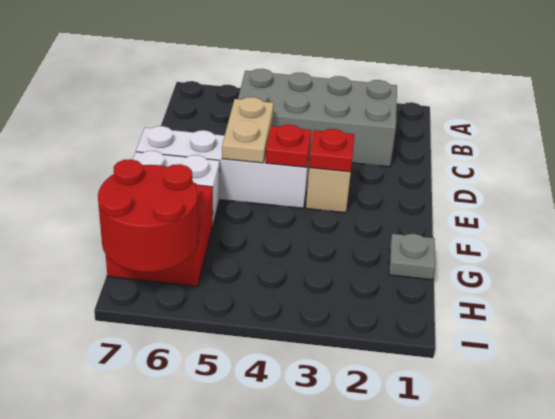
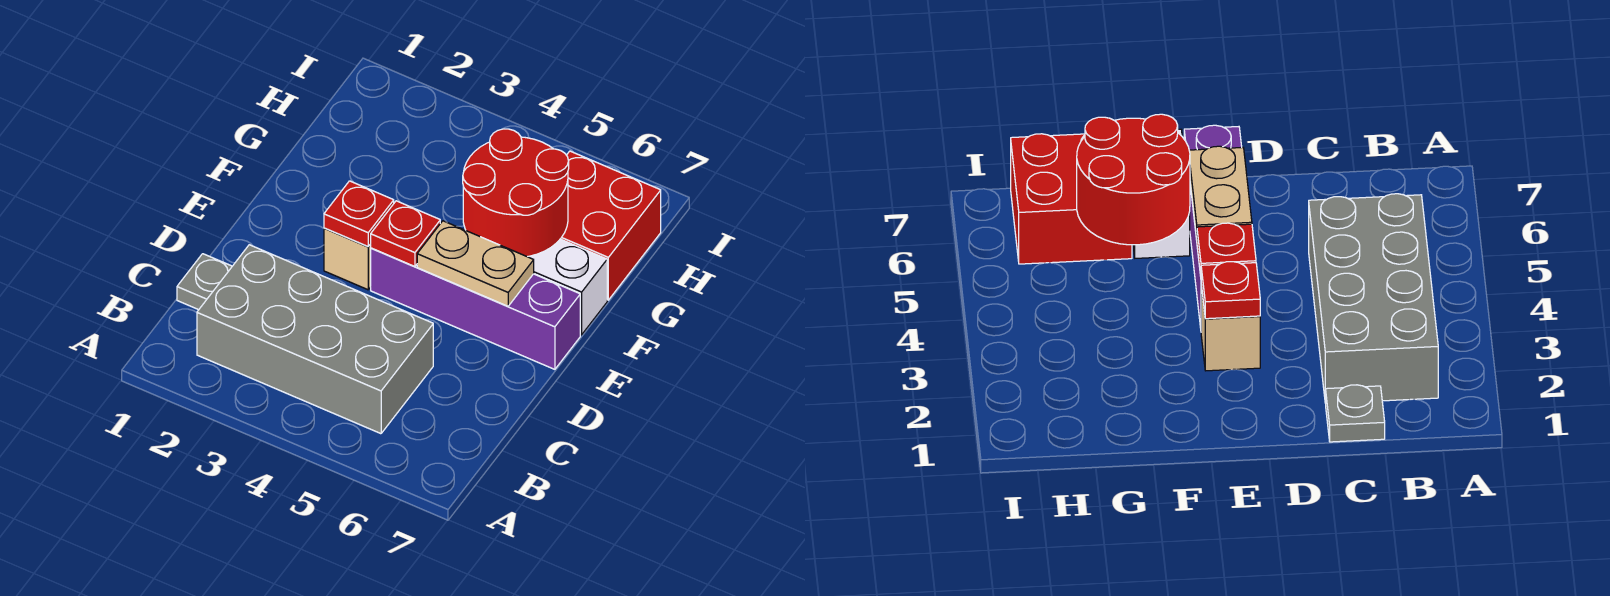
tan plate D5:E5 level 2 -> tan plate E5:E6 level 2
white brick E4:E7 level 1 -> purple brick E4:E7 level 1
grey plate G1 level 1 -> grey plate C1 level 1
red round brick H6:I7 level 2 -> red round brick F5:G6 level 2

